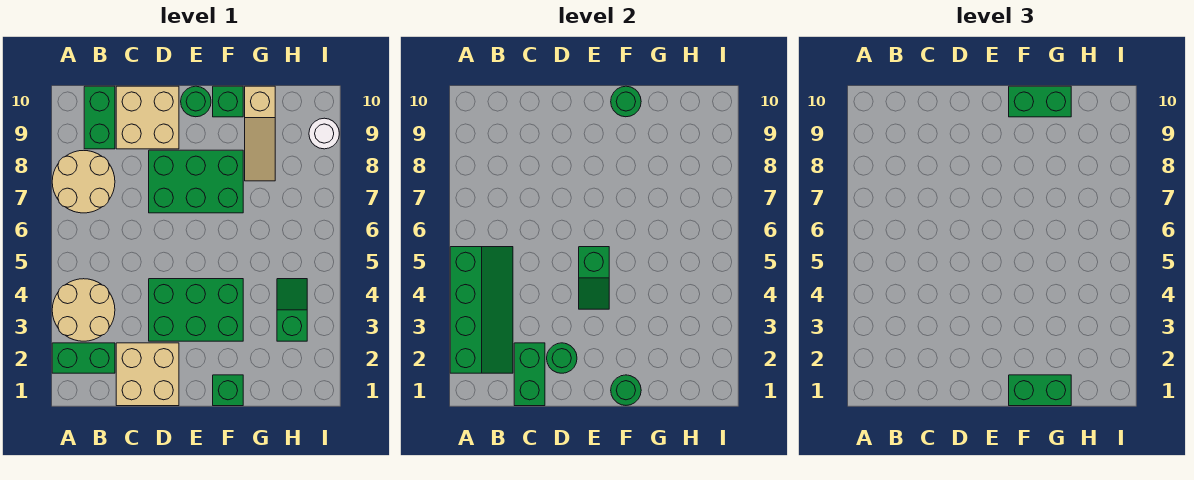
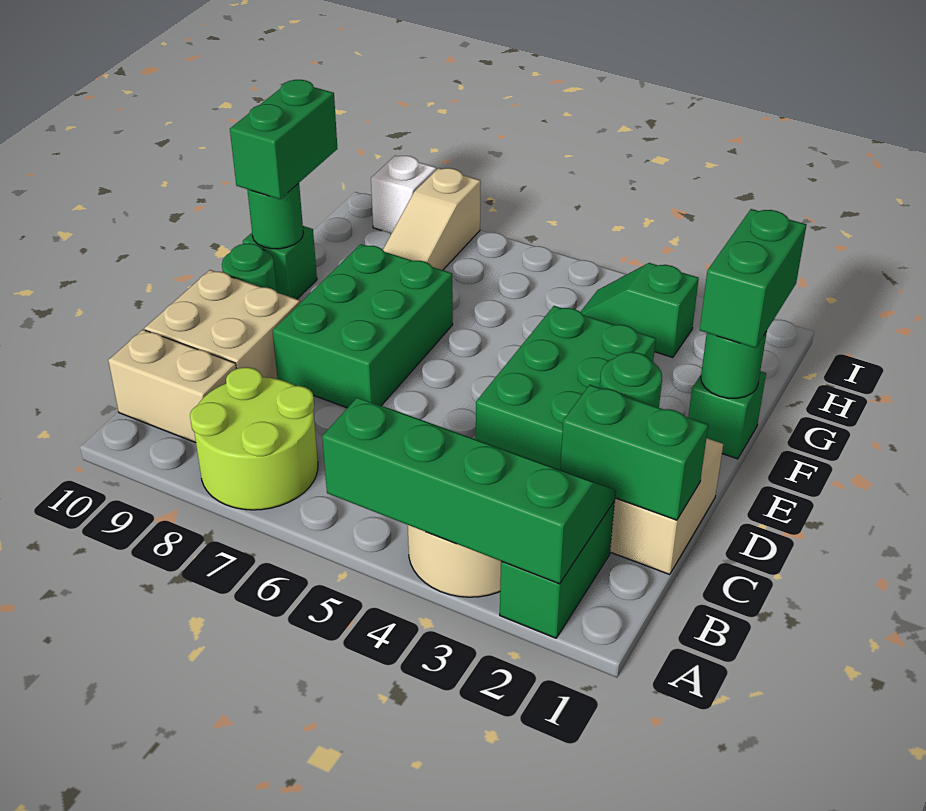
tan round brick A7:B8 level 1 -> lime round brick A7:B8 level 1
green brick B9:B10 level 1 -> tan brick B9:B10 level 1
green slope E4:E5 level 2 top 5 -> none
tan slope G8:G10 level 1 top 10 -> tan slope G8:I8 level 1 top I
white round brick I9 level 1 -> white brick I9 level 1

